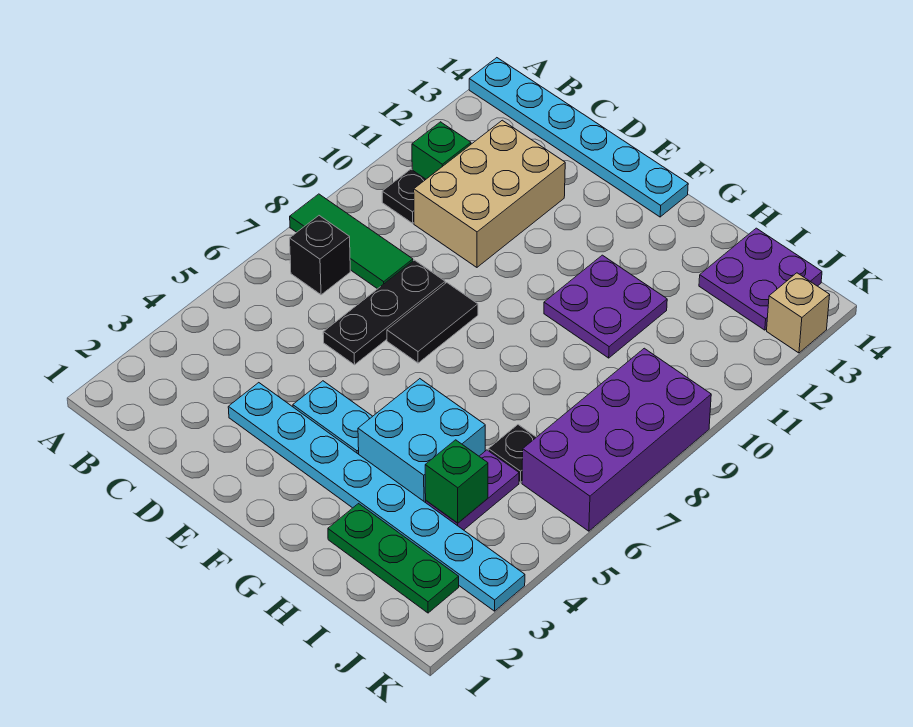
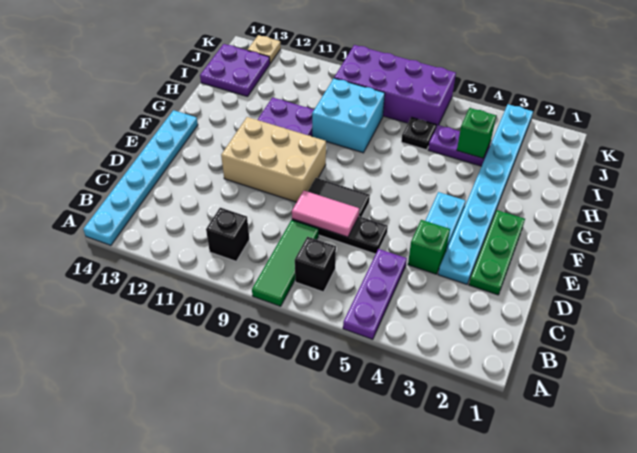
none -> purple plate A5:C5 level 1
black plate B10 level 1 -> black brick B10 level 1
green brick B11 level 1 -> green brick D4 level 1
tan brick C10:D12 level 1 -> tan brick E9:F11 level 1
none -> pink tile D7:D8 level 2
cyan brick G4:H5 level 1 -> cyan brick H8:I9 level 1
green plate H2:J2 level 1 -> green plate D2:F2 level 1
tan brick K13 level 1 -> tan plate K13 level 1

